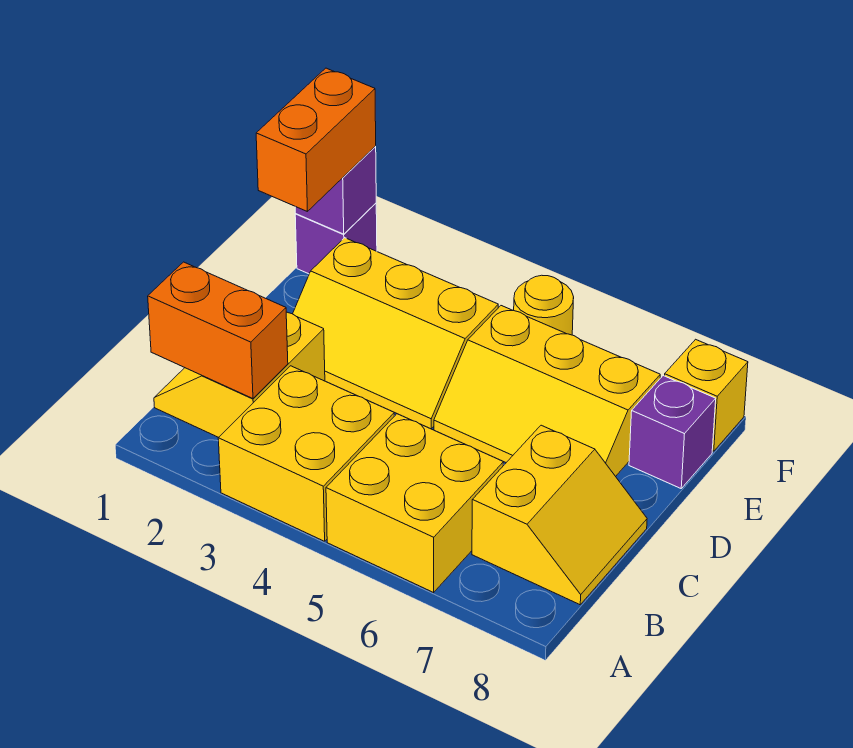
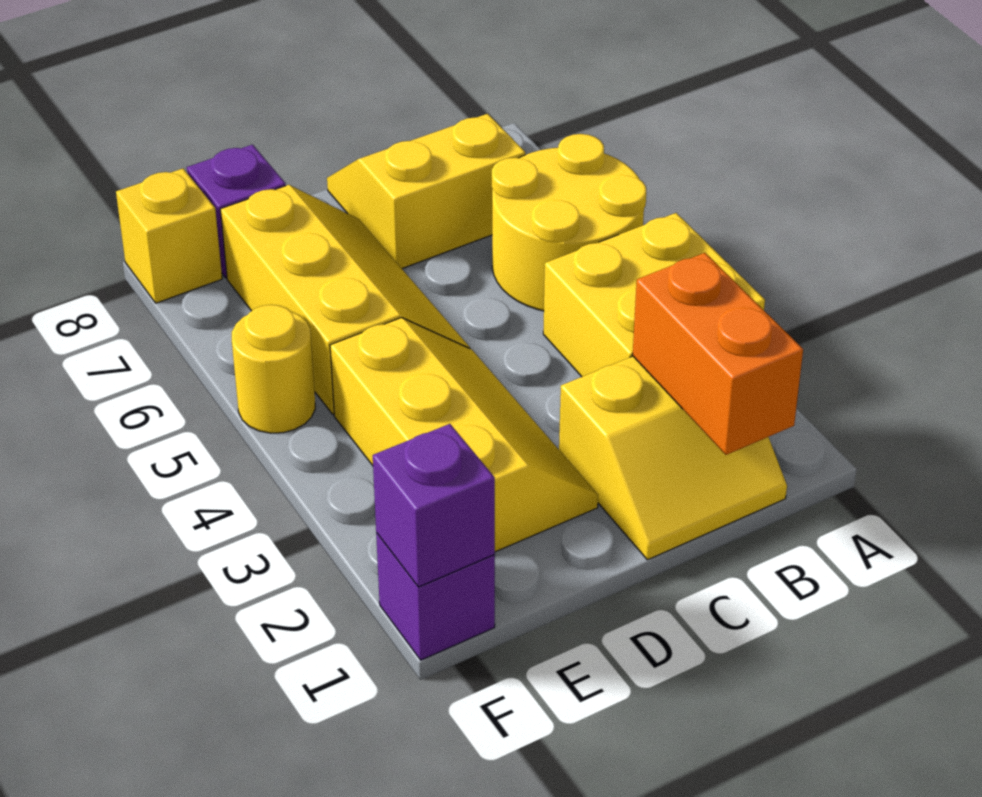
yellow brick A5:B6 level 1 -> yellow round brick A5:B6 level 1
orange brick E1:F1 level 3 -> none

